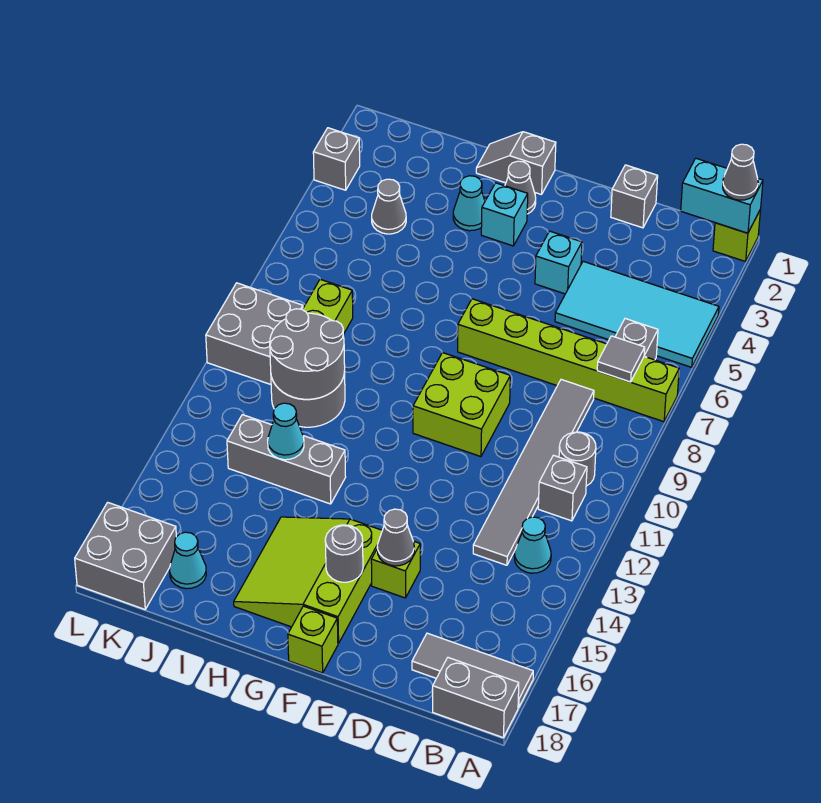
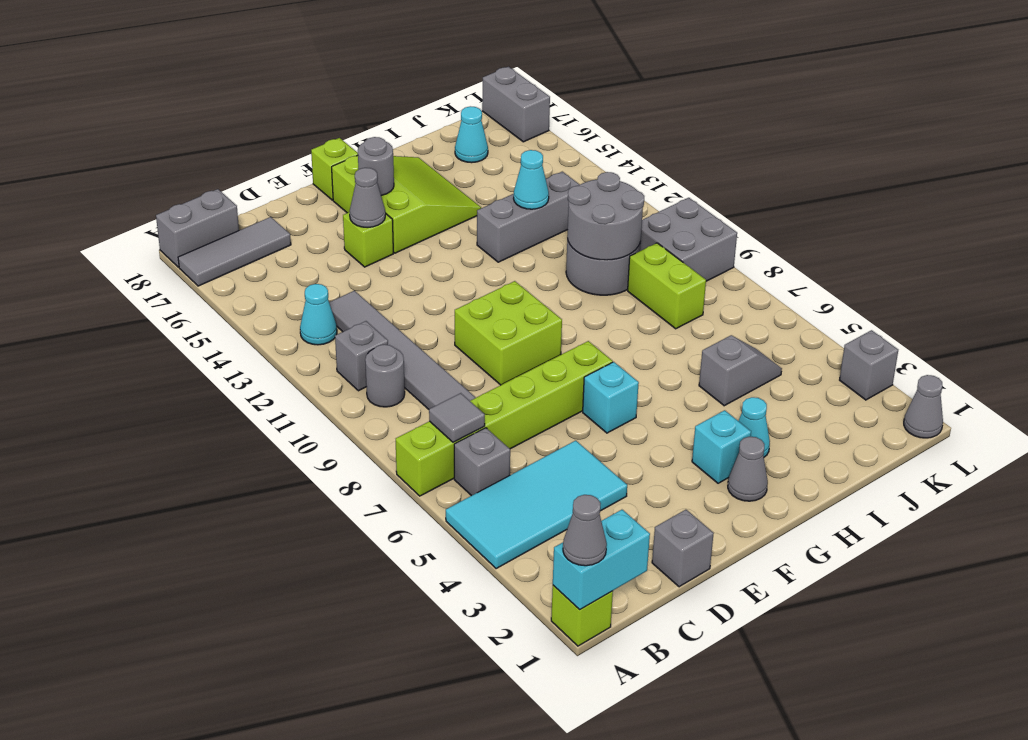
cyan brick E4 level 1 -> cyan brick F6 level 1
grey slope G1:H1 level 1 top G -> grey slope I5:J5 level 1 top I
grey cone J4 level 1 -> grey cone L1 level 1
grey brick K17:L18 level 1 -> grey brick L17:L18 level 1

